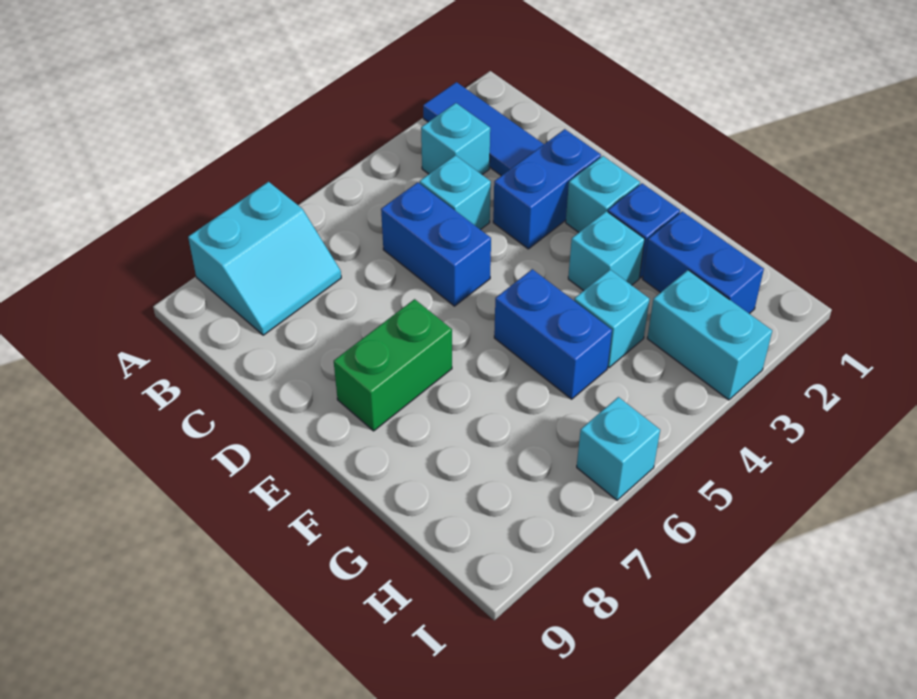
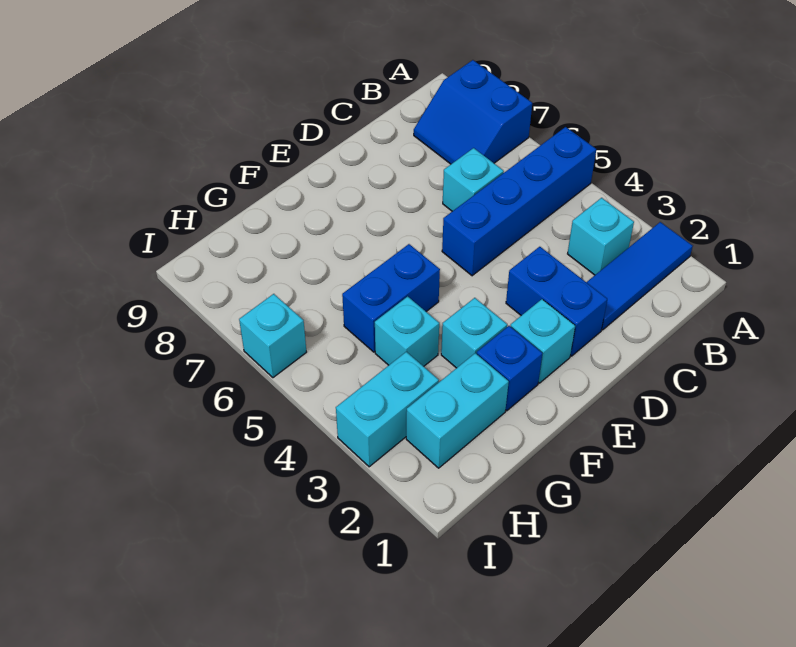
cyan slope A7:B8 level 1 top A -> blue slope A7:B8 level 1 top A
cyan brick C4 level 1 -> cyan brick C6 level 1
blue brick C5:D5 level 1 -> blue brick A5:D5 level 1
green brick E7:E8 level 1 -> none
blue brick G2:H2 level 1 -> cyan brick G2:H2 level 1

